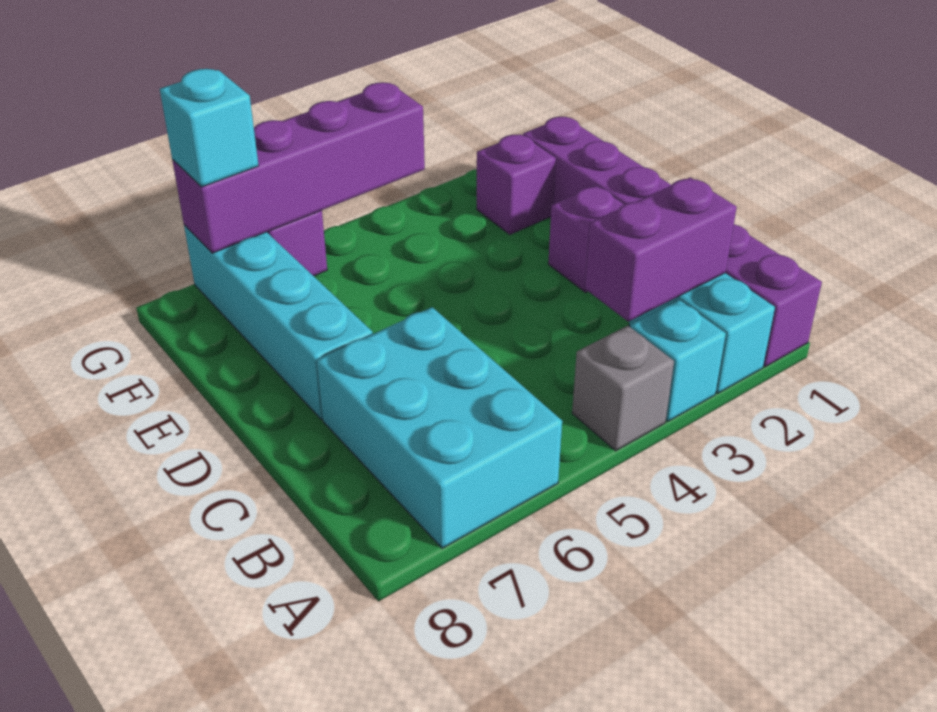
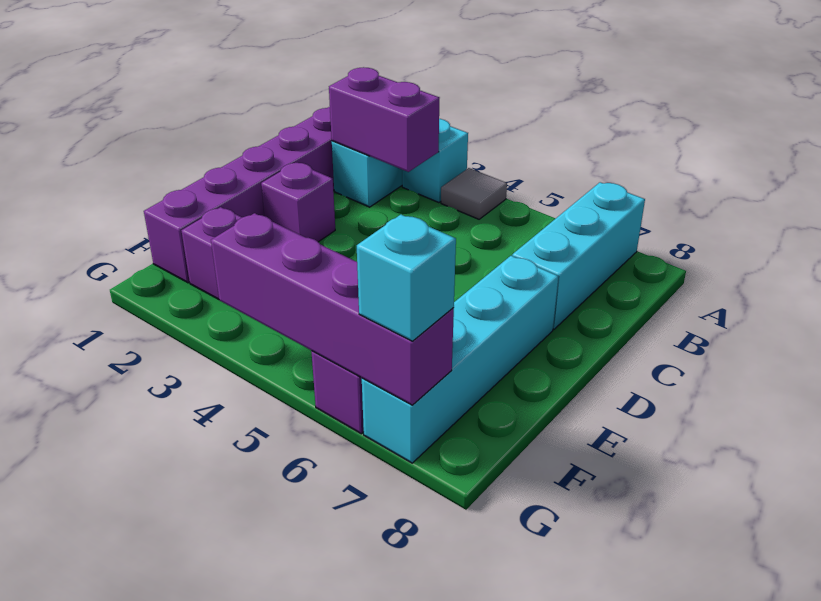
grey brick A4 level 1 -> grey tile A4 level 1
cyan brick A6:C7 level 1 -> cyan brick A7:C7 level 1

